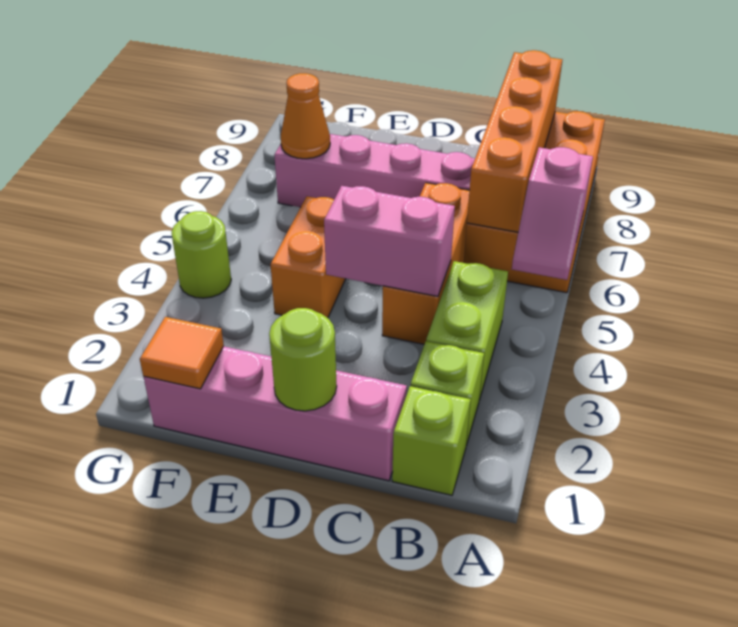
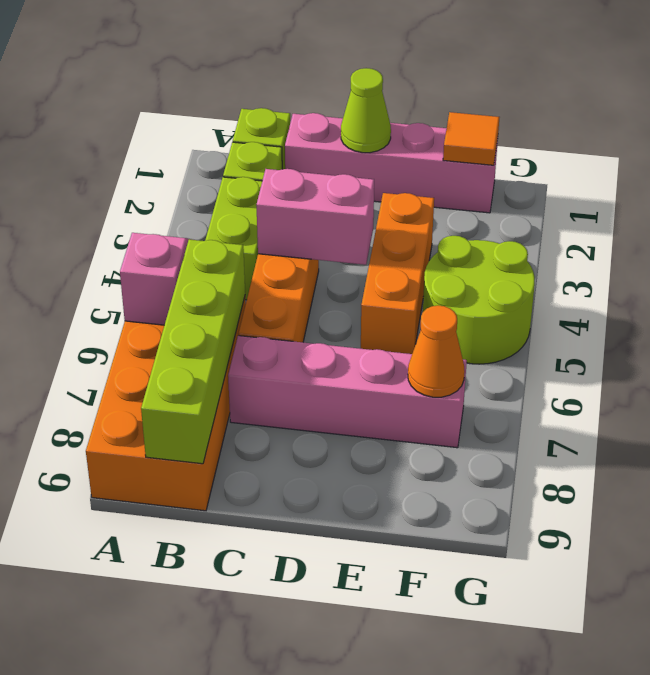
orange brick B6:B9 level 2 -> lime brick B6:B9 level 2
lime round brick D1 level 2 -> lime cone D1 level 2
orange brick E4:E5 level 1 -> orange brick E3:E5 level 1
lime round brick G4 level 1 -> lime round brick F4:G5 level 1

